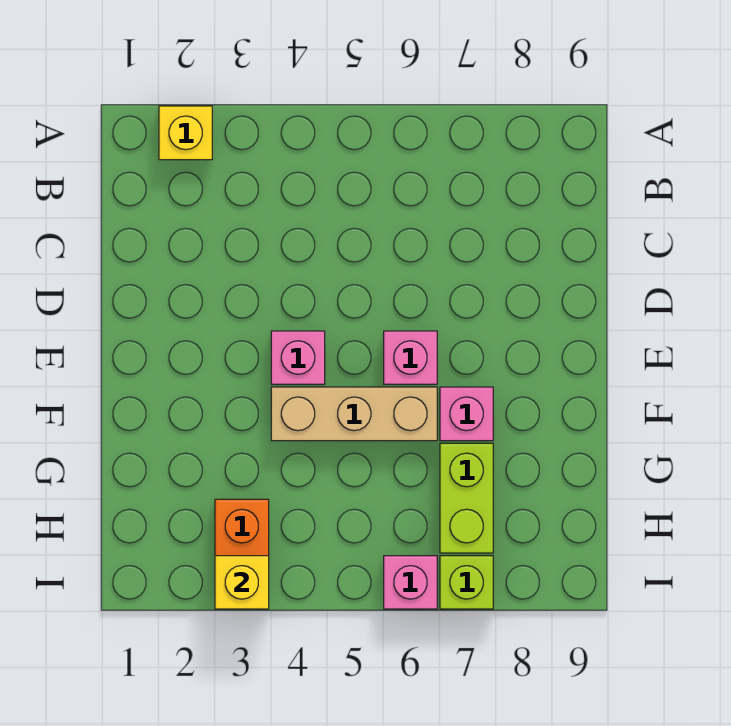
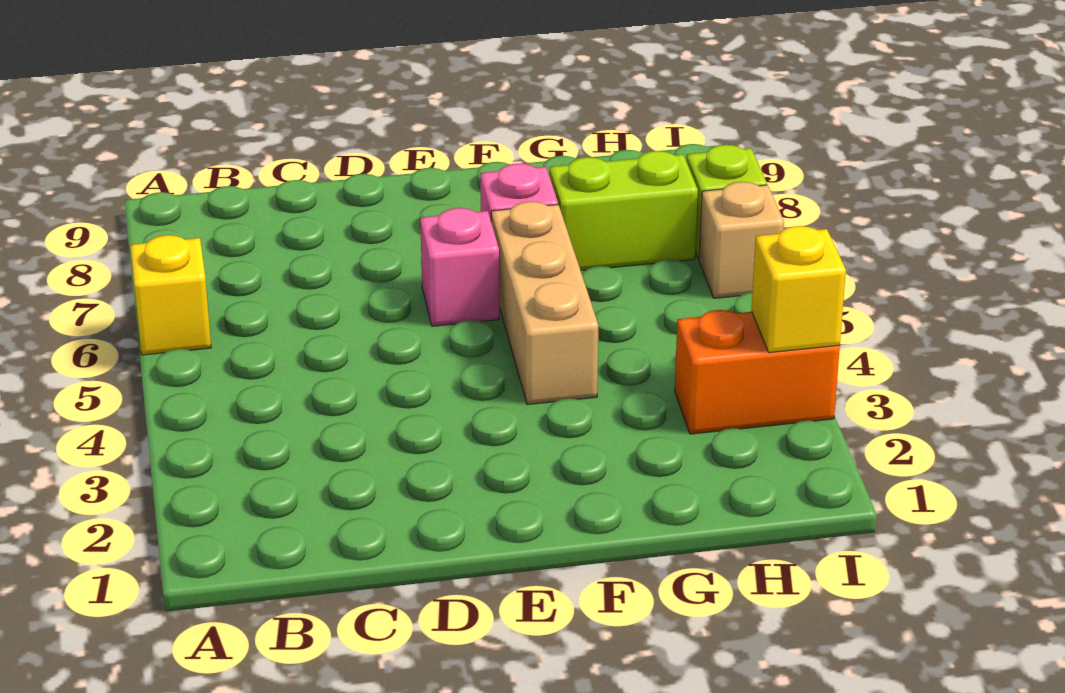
yellow brick A2 level 1 -> yellow brick A6 level 1
pink brick E4 level 1 -> none
pink brick I6 level 1 -> tan brick I6 level 1

